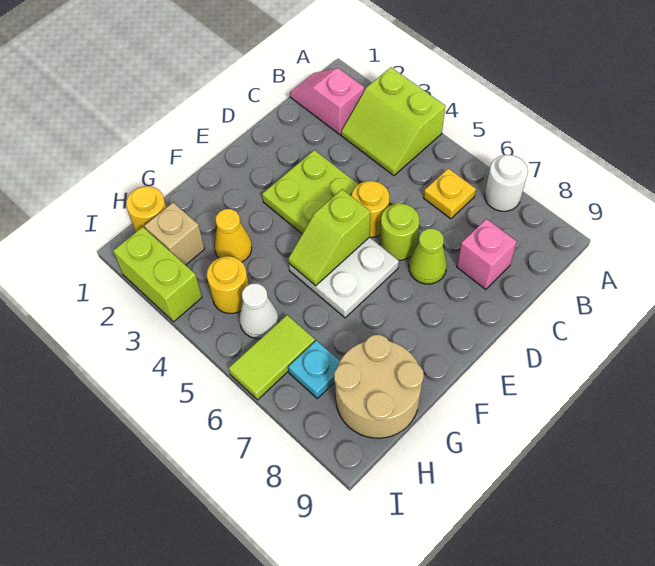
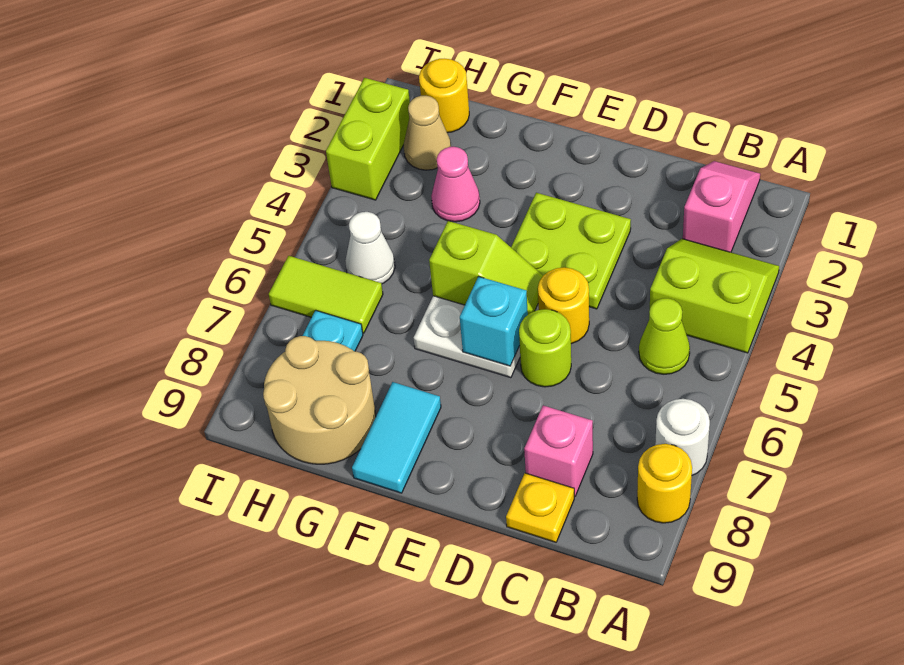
lime slope A3:B4 level 1 top A -> lime slope A3:B4 level 1 top 4
yellow plate B6 level 1 -> yellow plate C9 level 1
lime cone D7 level 1 -> lime cone B5 level 1
lime slope E5:F5 level 2 top E -> lime slope E5:F5 level 2 top F
none -> cyan brick E6 level 2
none -> cyan tile F8:F9 level 1
yellow cone G3 level 1 -> pink cone G3 level 1
tan brick H2 level 1 -> tan cone H2 level 1
yellow round brick H4 level 1 -> yellow round brick A8 level 1

